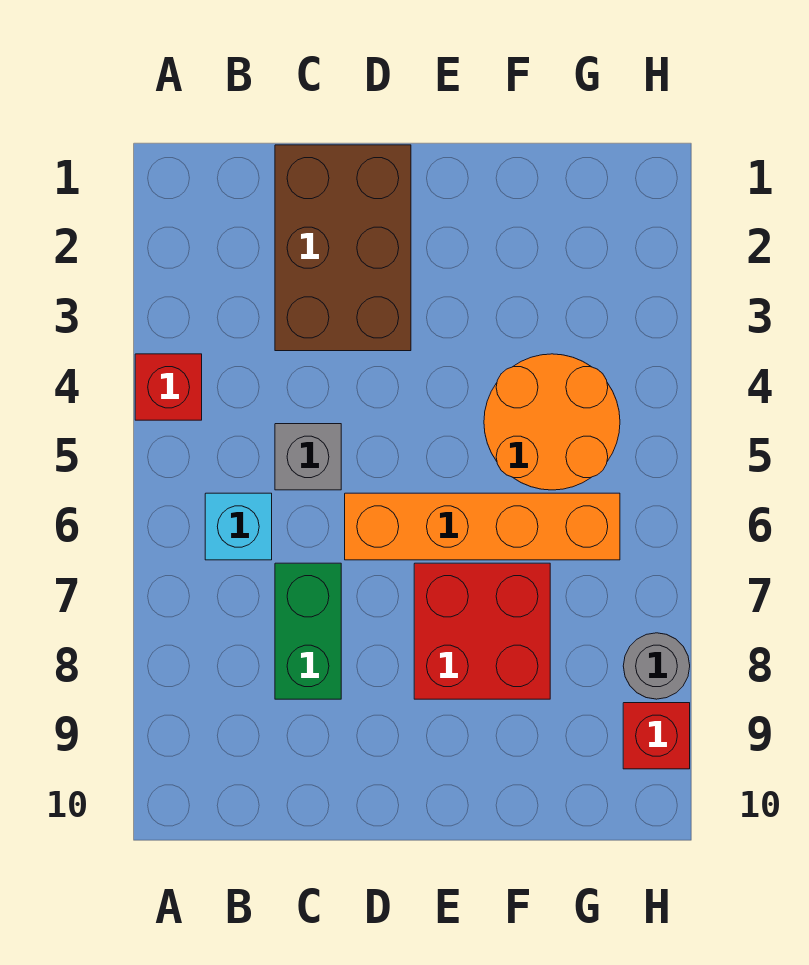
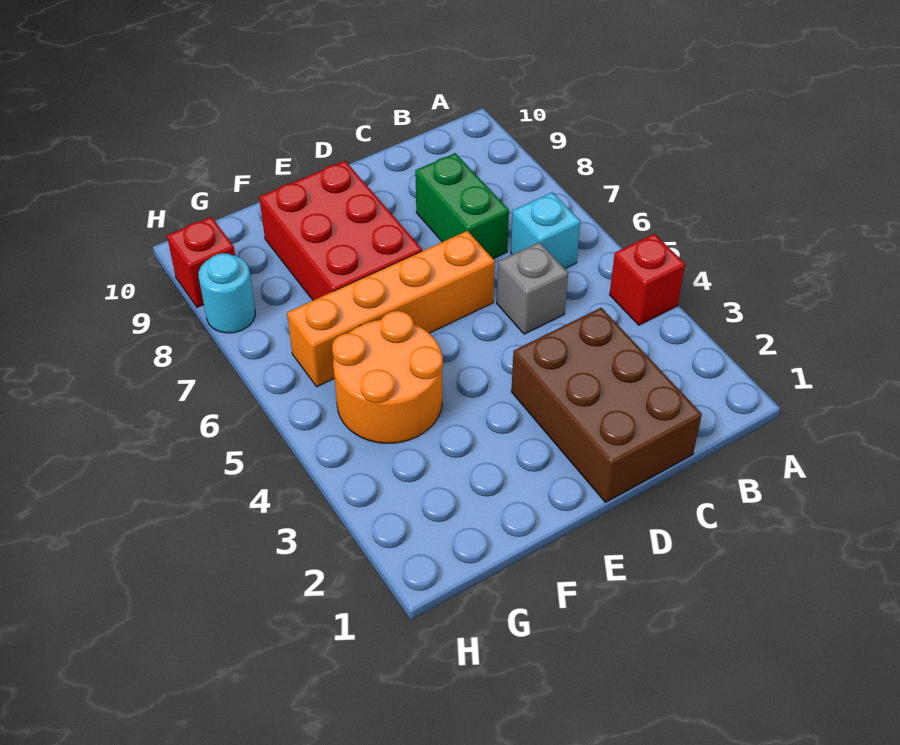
red brick E7:F8 level 1 -> red brick E7:F9 level 1
grey round brick H8 level 1 -> cyan round brick H8 level 1

